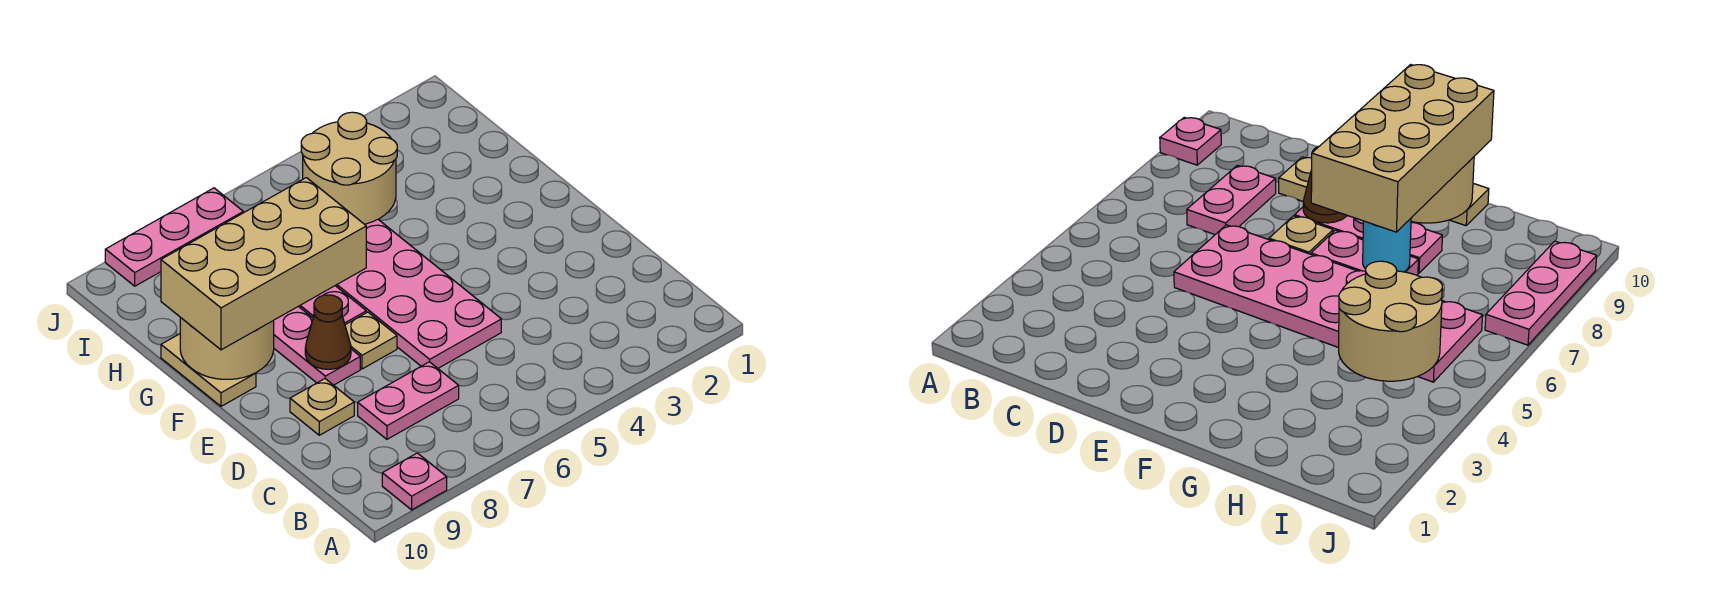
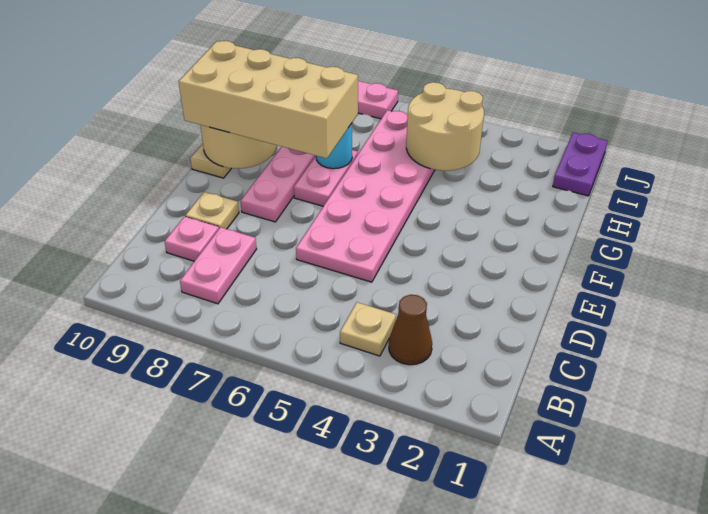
pink plate A9 level 1 -> pink plate C9 level 1
pink plate C7:C8 level 1 -> pink plate B8:C8 level 1
tan plate E7 level 1 -> tan plate B4 level 1
brown cone E8 level 2 -> brown cone B3 level 1
none -> purple plate I1:J1 level 1

